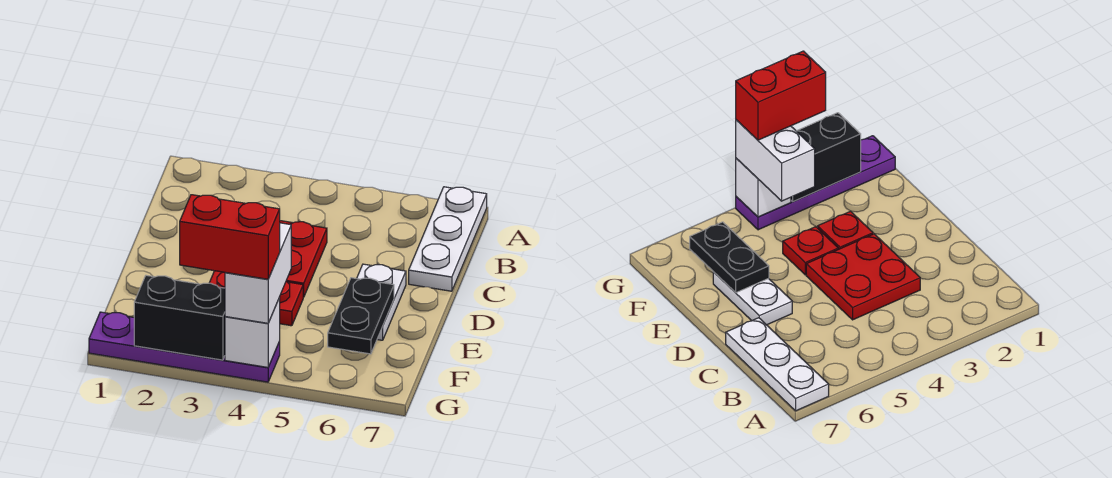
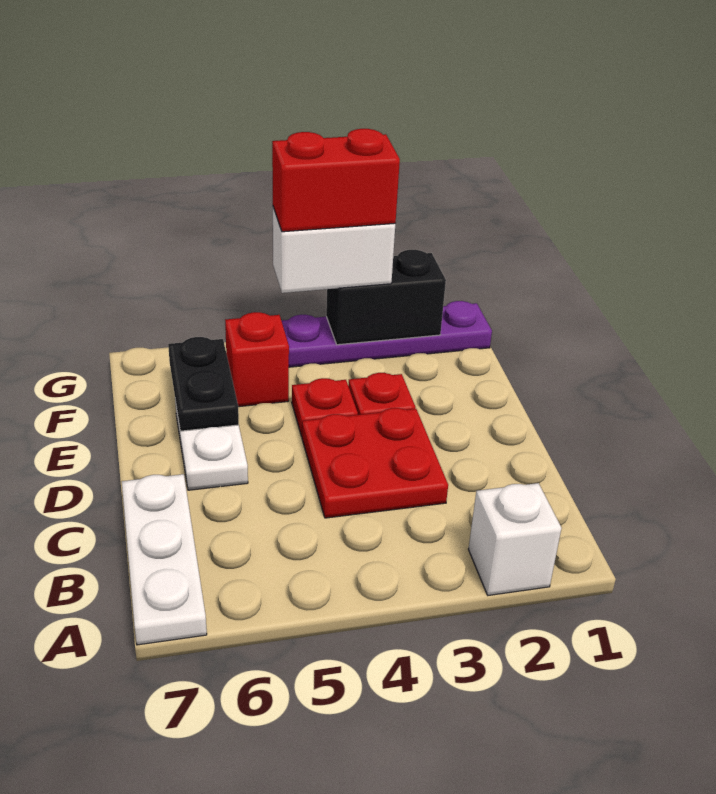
white brick F4:G4 level 3 -> white brick G3:G4 level 3
none -> red brick F5 level 1
white brick G4 level 2 -> white brick A2 level 1

